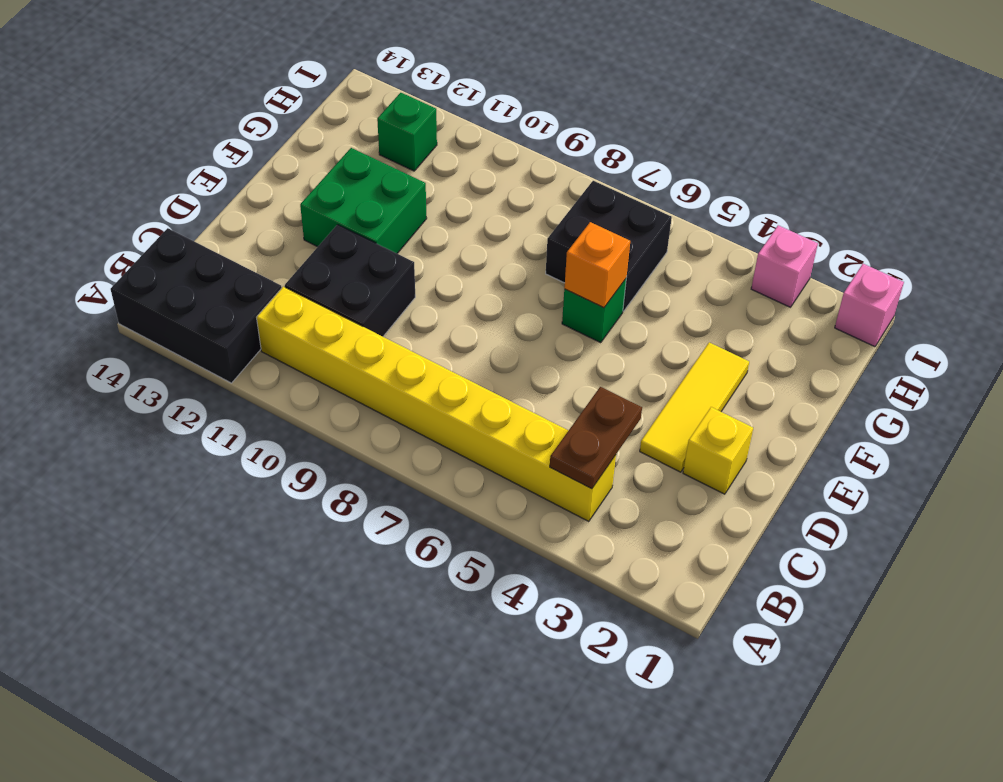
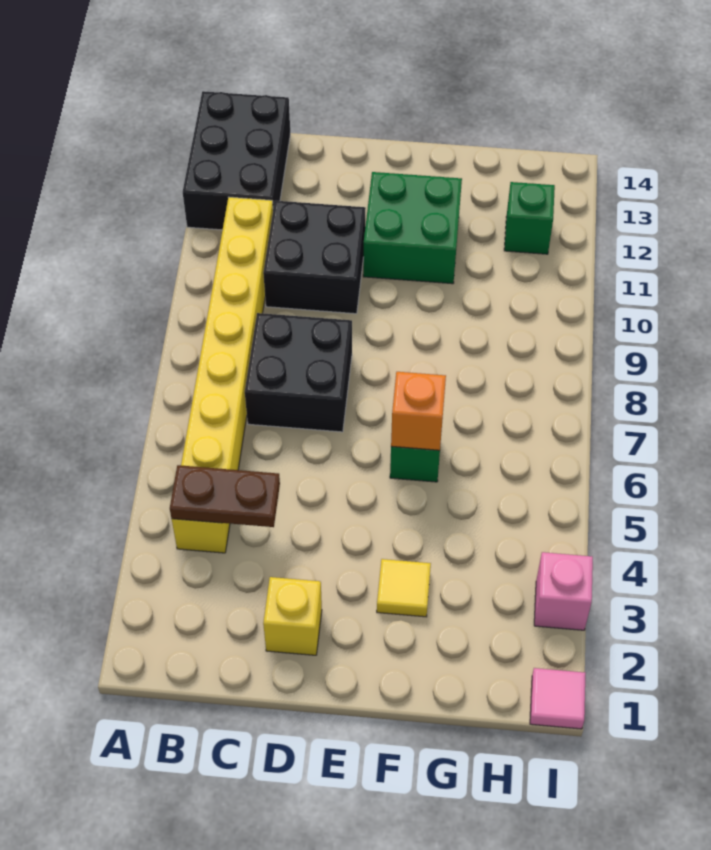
yellow tile D3:F3 level 1 -> yellow tile F3 level 1
black brick G6:H7 level 1 -> black brick C7:D8 level 1
pink brick I1 level 1 -> pink tile I1 level 1

